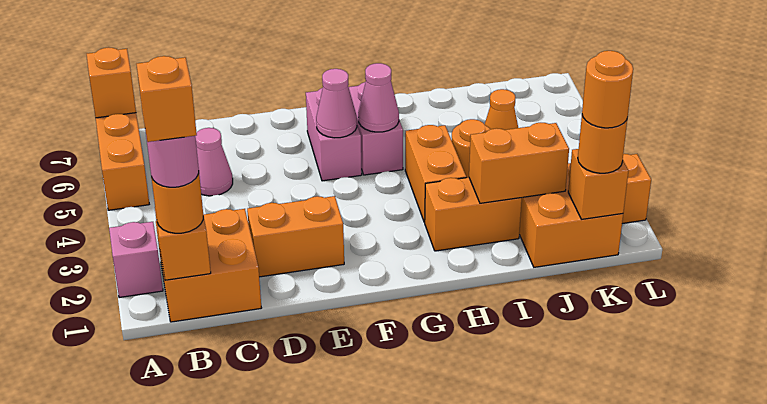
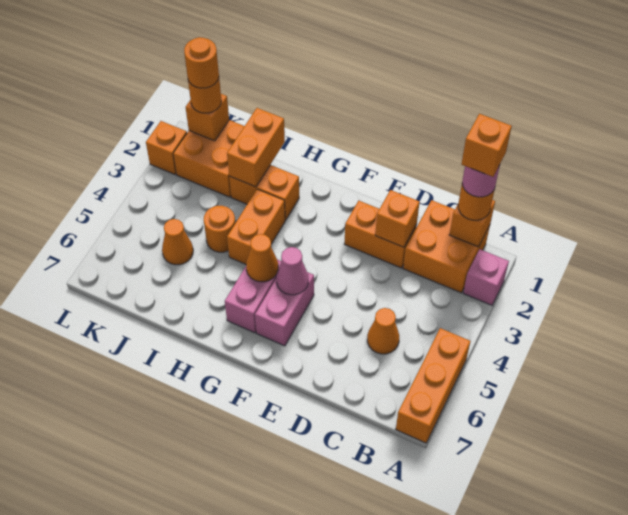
orange brick A7 level 2 -> orange brick D2 level 2
pink cone C5 level 1 -> orange cone C5 level 1
pink cone G5 level 2 -> orange cone G5 level 2
orange brick I2:J2 level 2 -> orange brick I1:I2 level 2

